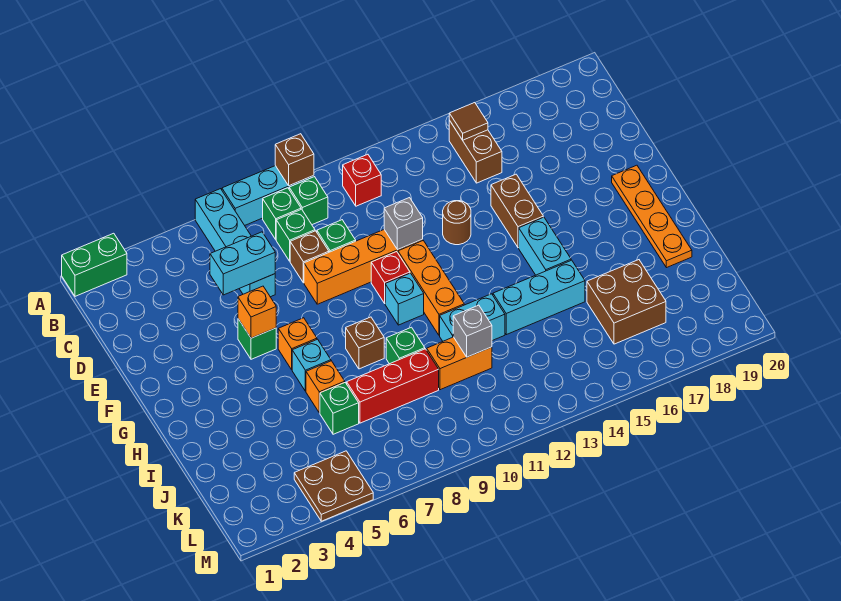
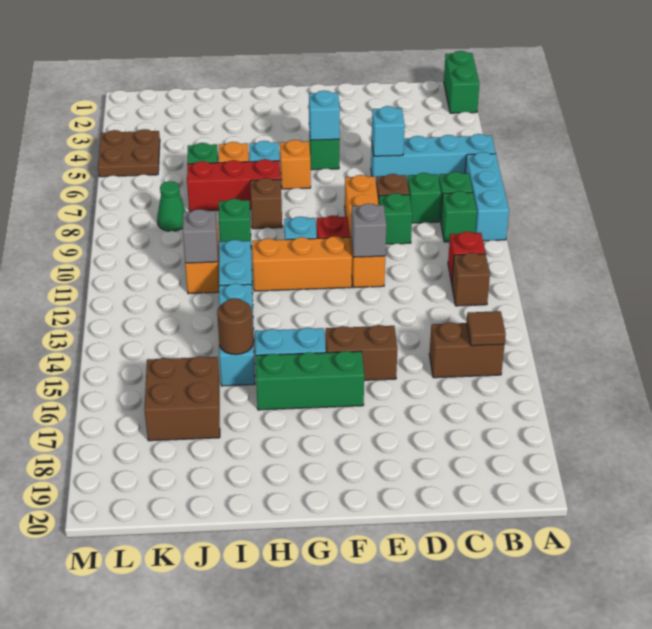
brown brick A9 level 2 -> brown brick B12 level 1
cyan brick D5:D6 level 2 -> cyan brick D6 level 2
brown round brick E13 level 1 -> brown round brick I15 level 2
orange brick F5 level 2 -> cyan brick F5 level 2
none -> green brick F16:H16 level 1
orange plate F19:I19 level 1 -> none
red brick J7:J9 level 1 -> red brick H7:J7 level 1
none -> green cone K8 level 1

